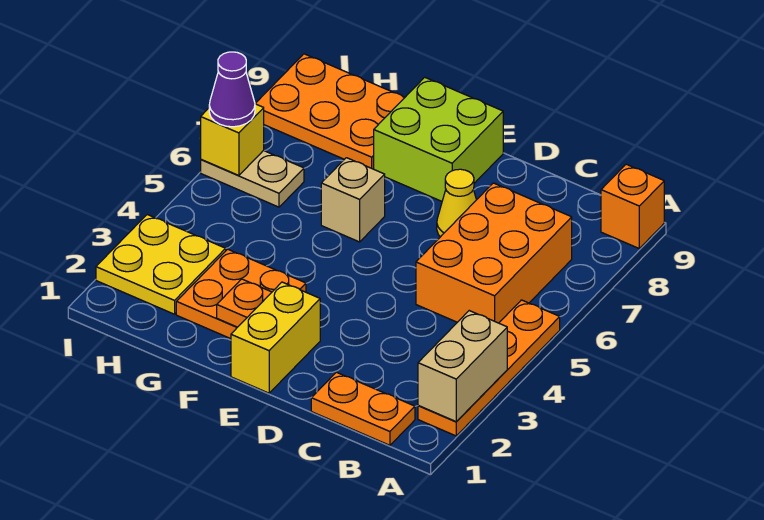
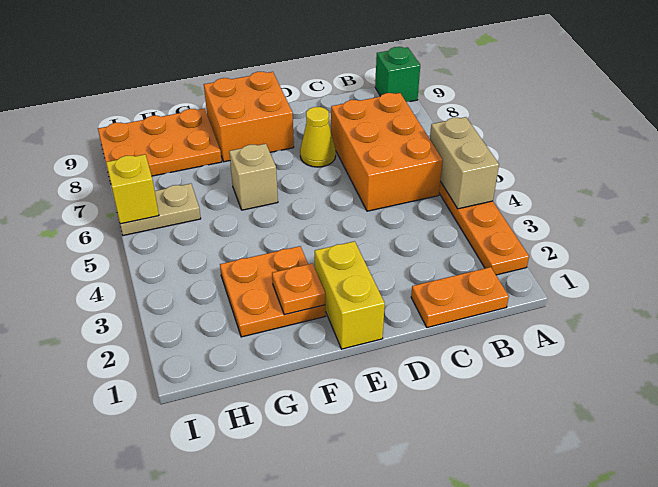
tan brick A2:A3 level 2 -> tan brick A4:A5 level 2
orange brick A9 level 1 -> green brick A9 level 1
lime brick E8:F9 level 1 -> orange brick E8:F9 level 1
yellow plate H2:I3 level 1 -> none
purple cone I6 level 3 -> none

